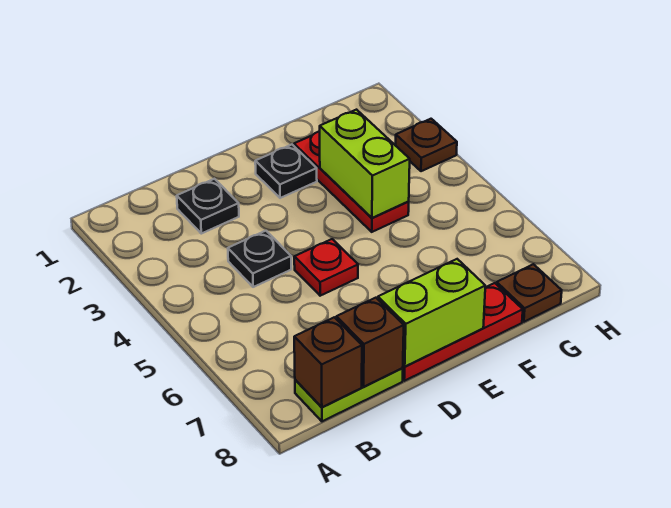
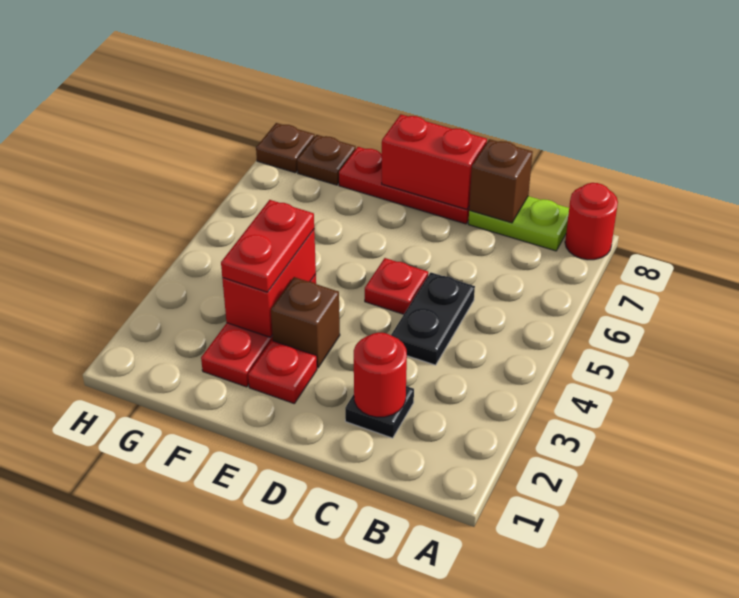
none -> red round brick A8 level 1
brown brick B8 level 2 -> brown brick E3 level 1
none -> red round brick C2 level 2
black plate C4 level 1 -> black plate C4:C5 level 1
lime brick D8:E8 level 2 -> red brick D8:E8 level 2
black plate E2 level 1 -> red plate E2 level 1
lime brick F3:F4 level 2 -> red brick F3:F4 level 2
none -> red plate F3:F4 level 3
brown plate H3 level 1 -> brown plate H8 level 1

